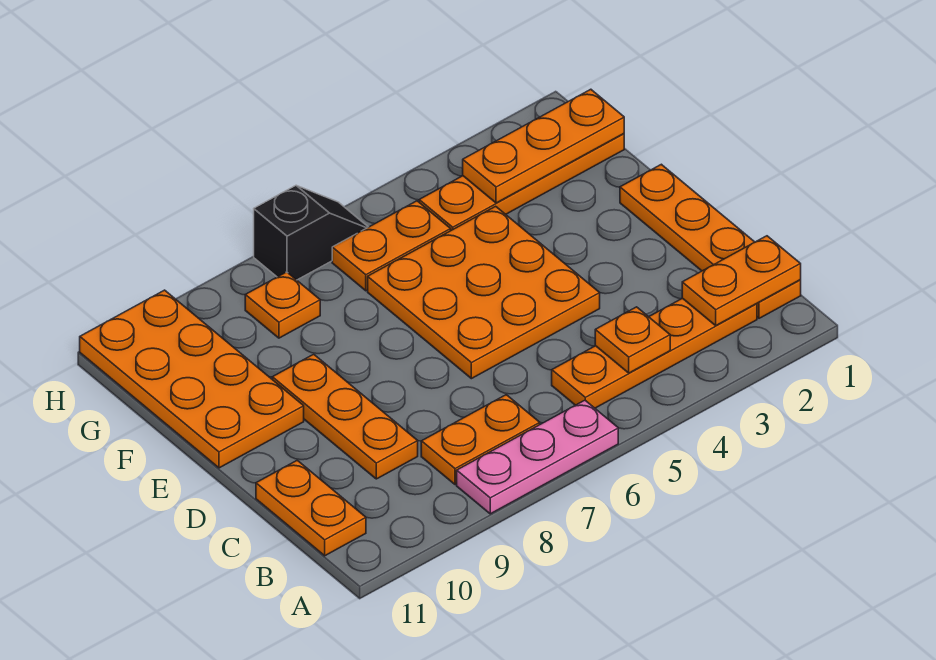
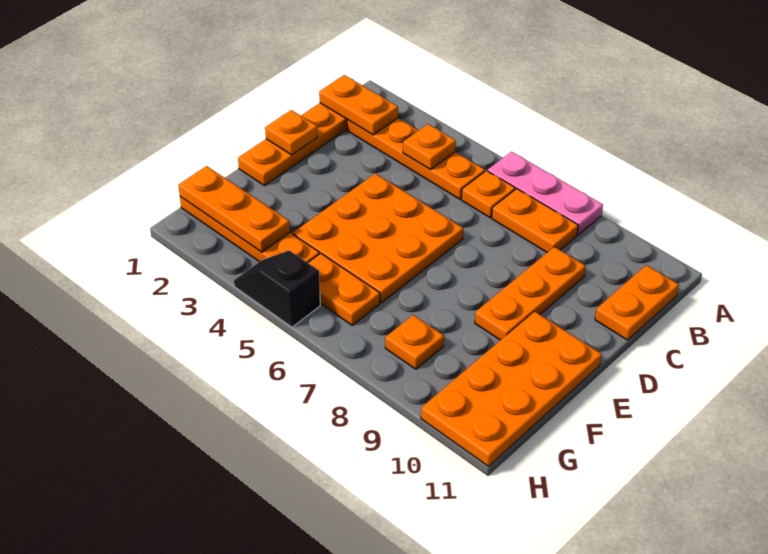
none -> orange plate B6 level 1
none -> orange plate D1 level 2
black slope H6:H7 level 1 top 7 -> black slope H4:H5 level 1 top 5

